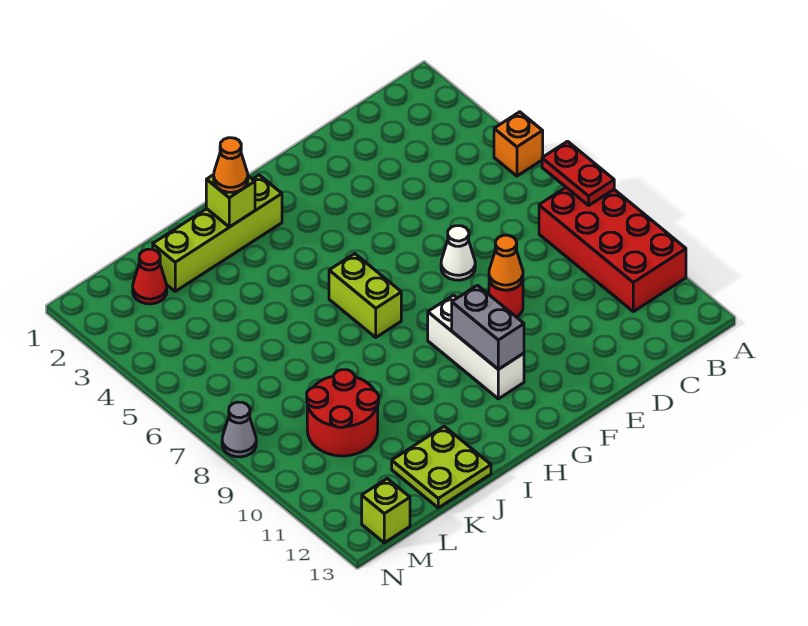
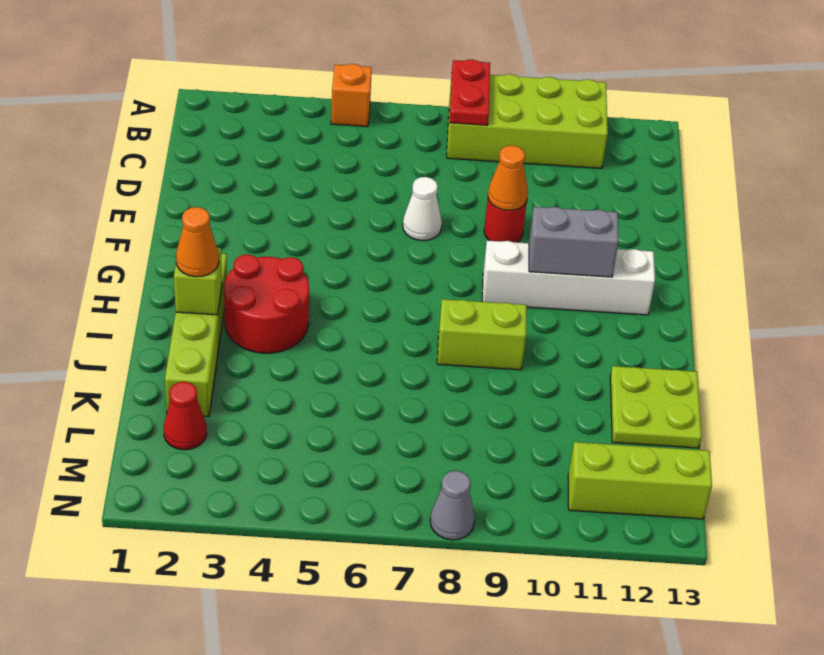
red plate A7:A8 level 2 -> red plate A8:B8 level 2
red brick A8:B11 level 1 -> lime brick A8:B11 level 1
white brick G9:G11 level 1 -> white brick G9:G12 level 1
lime brick H6:H7 level 1 -> lime brick I8:I9 level 1
red round brick K9:L10 level 1 -> red round brick H3:I4 level 1
lime brick M13 level 1 -> lime brick M11:M13 level 1

